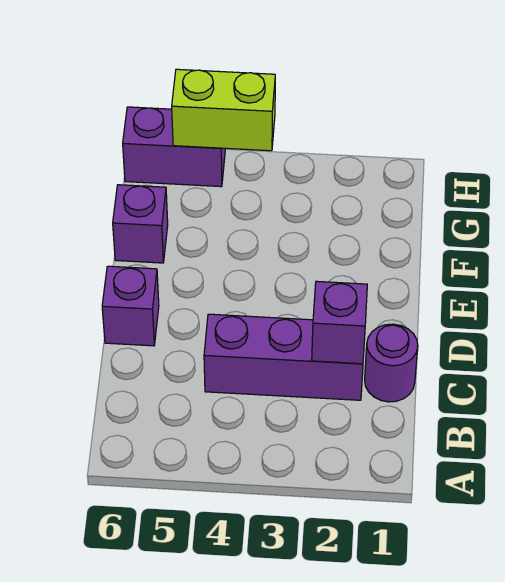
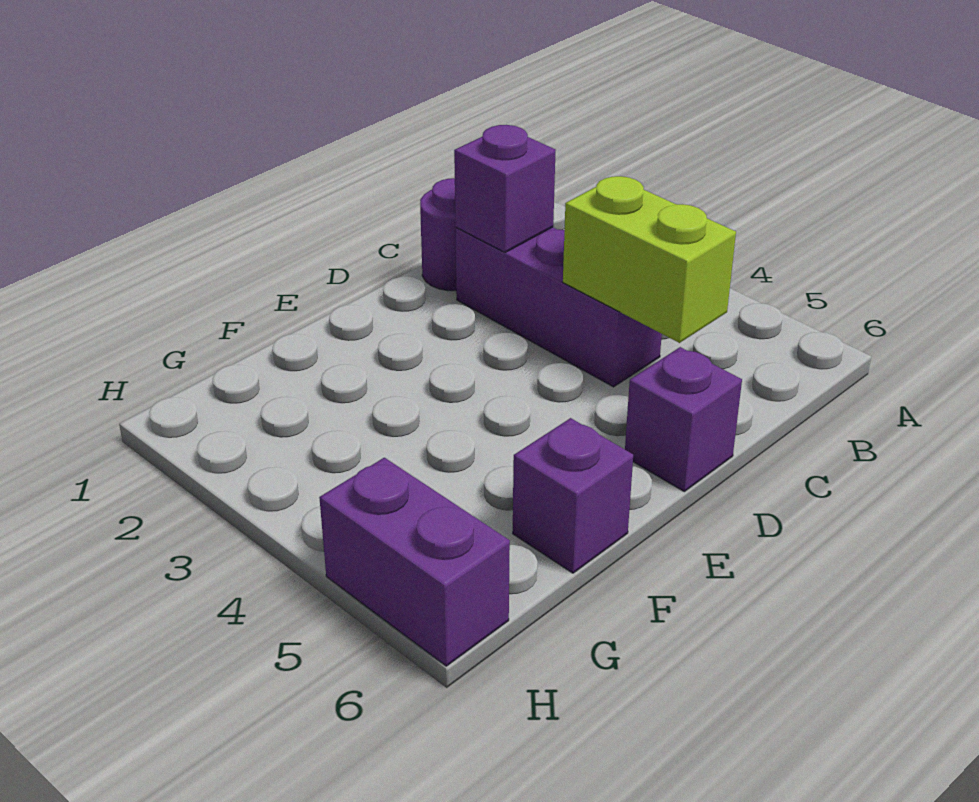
lime brick H4:H5 level 2 -> lime brick C4:C5 level 2

